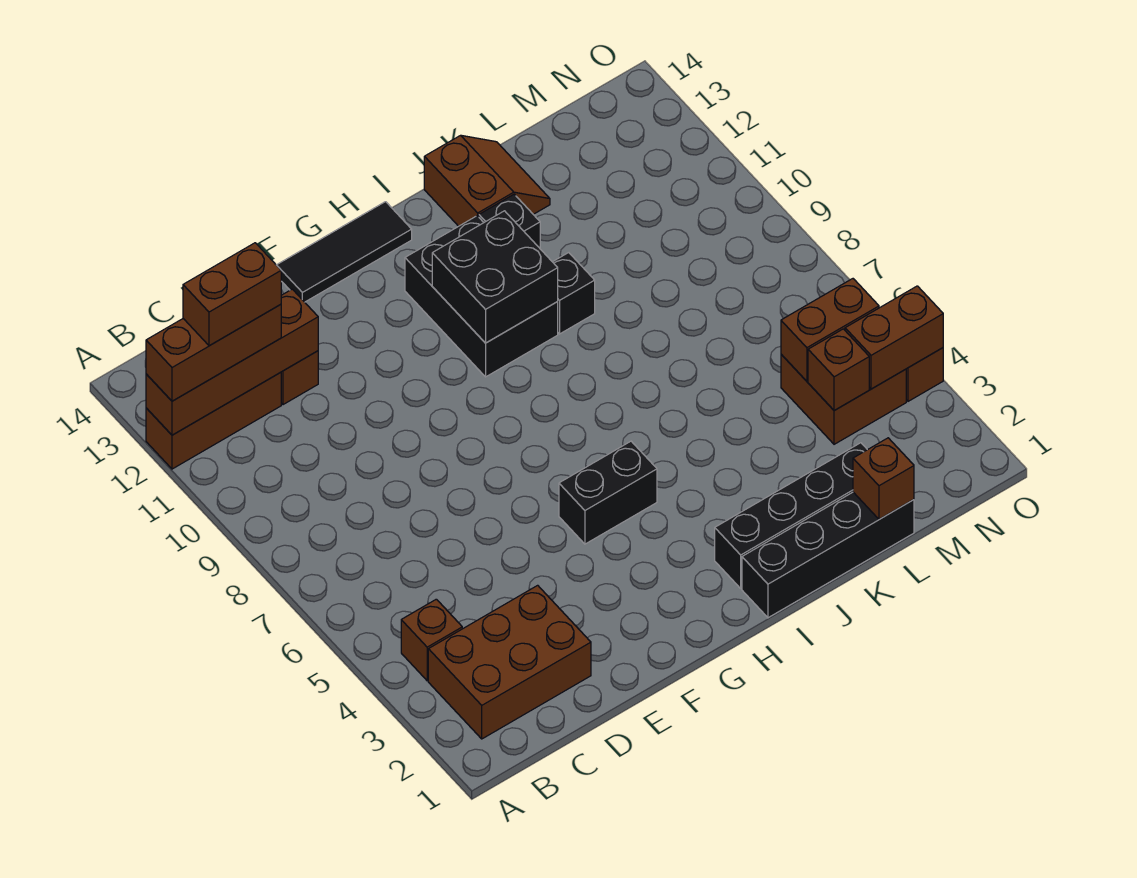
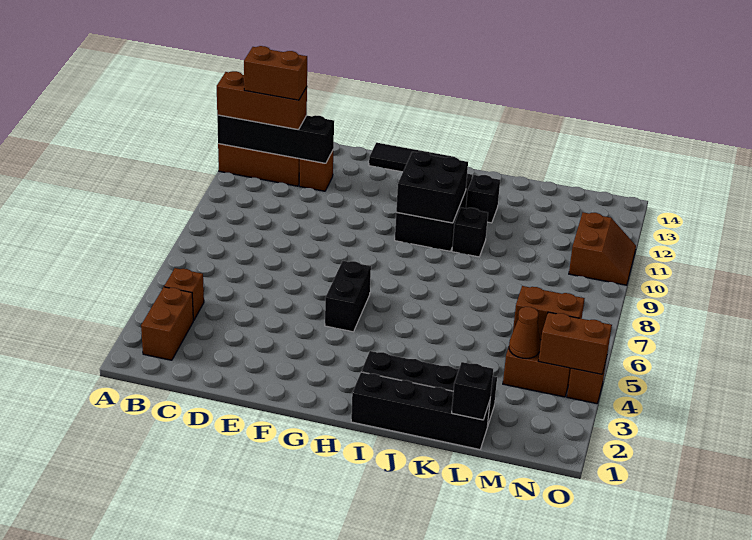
brown brick A12:D12 level 2 -> black brick A12:D12 level 2
brown brick B2:D3 level 1 -> brown brick B2:B3 level 1
black brick G5:H5 level 1 -> black brick G5:G6 level 1
brown slope J13:K14 level 1 top J -> brown slope N10:O11 level 1 top N
brown brick L1 level 2 -> black brick L1 level 2
brown brick M4 level 2 -> brown cone M4 level 2

